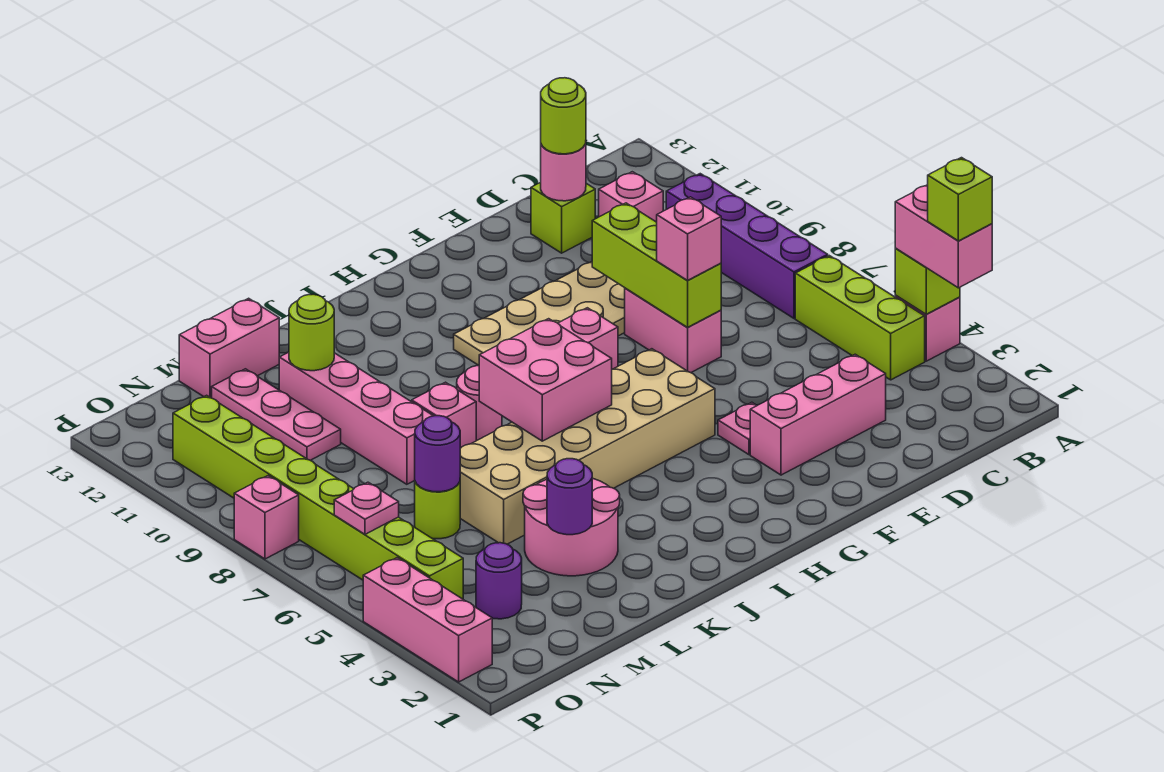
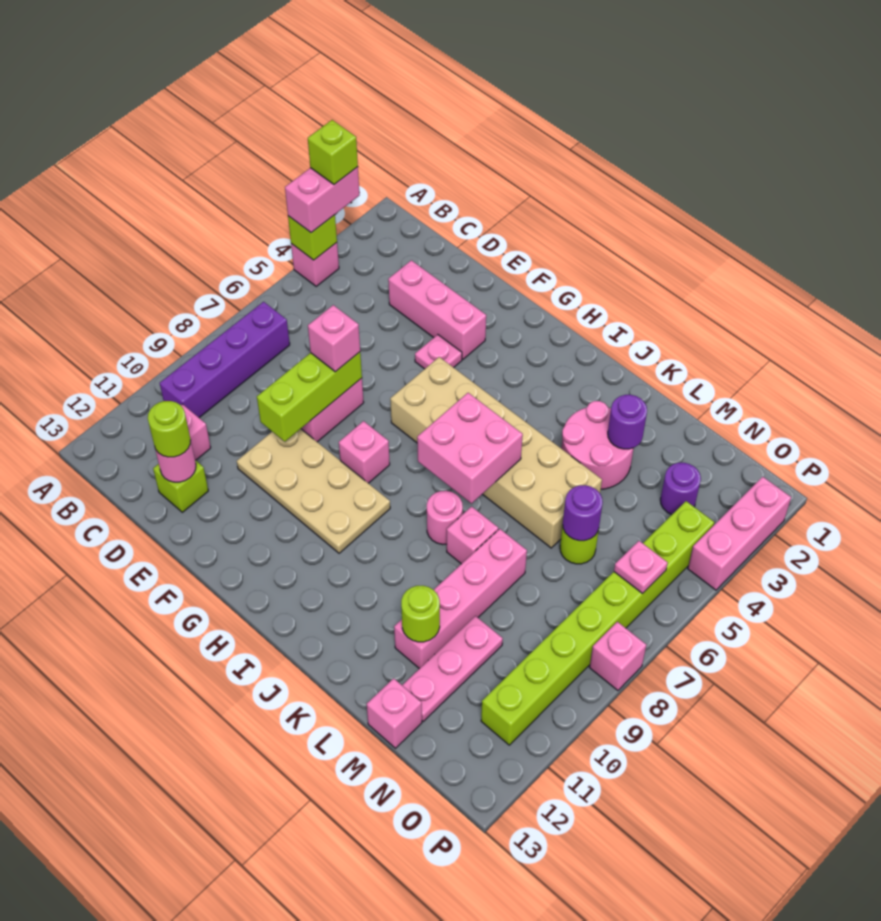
lime brick B4:B6 level 1 -> none
pink brick L13:M13 level 1 -> pink brick M13 level 1

